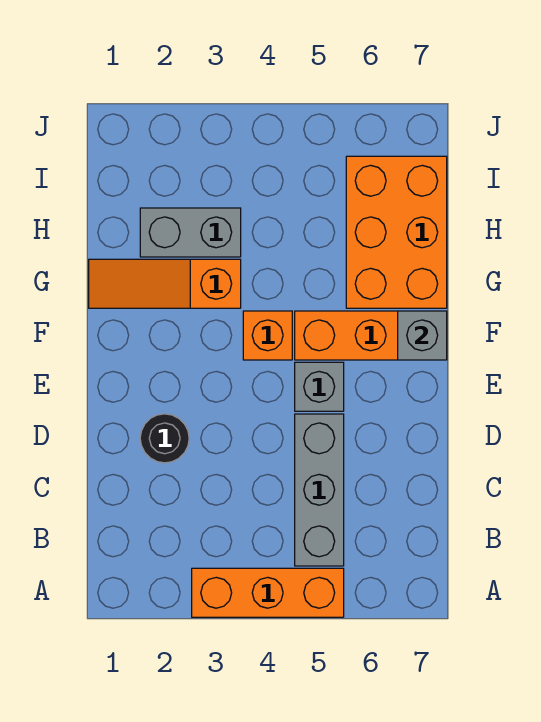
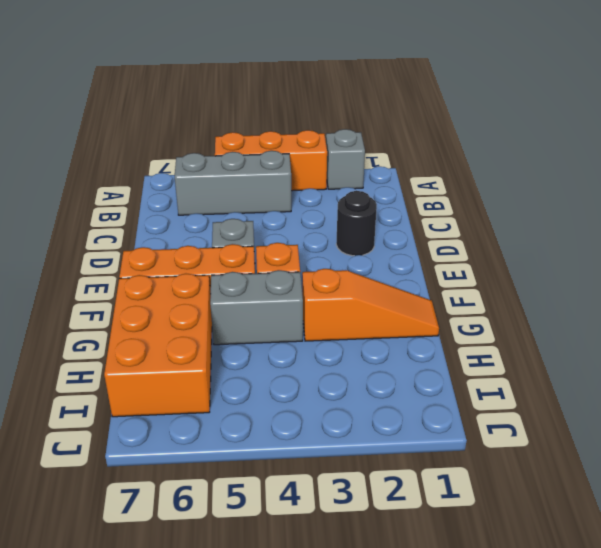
grey brick B5:D5 level 1 -> grey brick B4:B6 level 1
grey brick F7 level 2 -> grey brick A2 level 1
grey brick H2:H3 level 1 -> grey brick G4:G5 level 1

